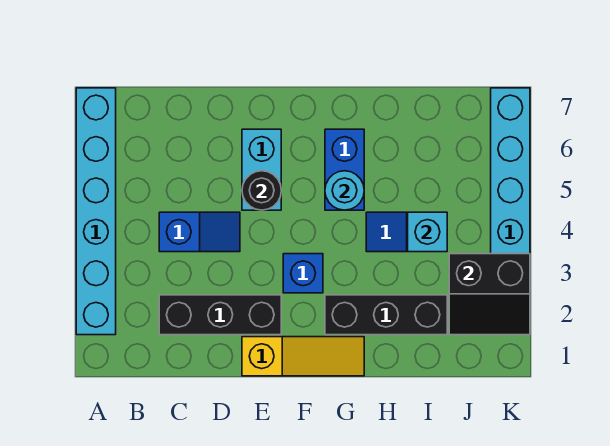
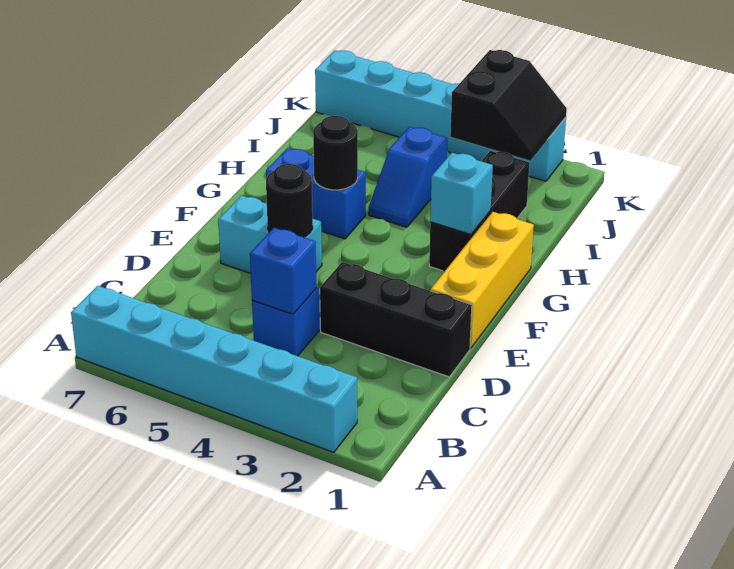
black brick C2:E2 level 1 -> black brick D1:D3 level 1
yellow slope E1:G1 level 1 top E -> yellow brick E1:G1 level 1
blue brick F3 level 1 -> blue brick C4 level 2
cyan round brick G5 level 2 -> black round brick G5 level 2
cyan brick I4 level 2 -> cyan brick G2 level 2

